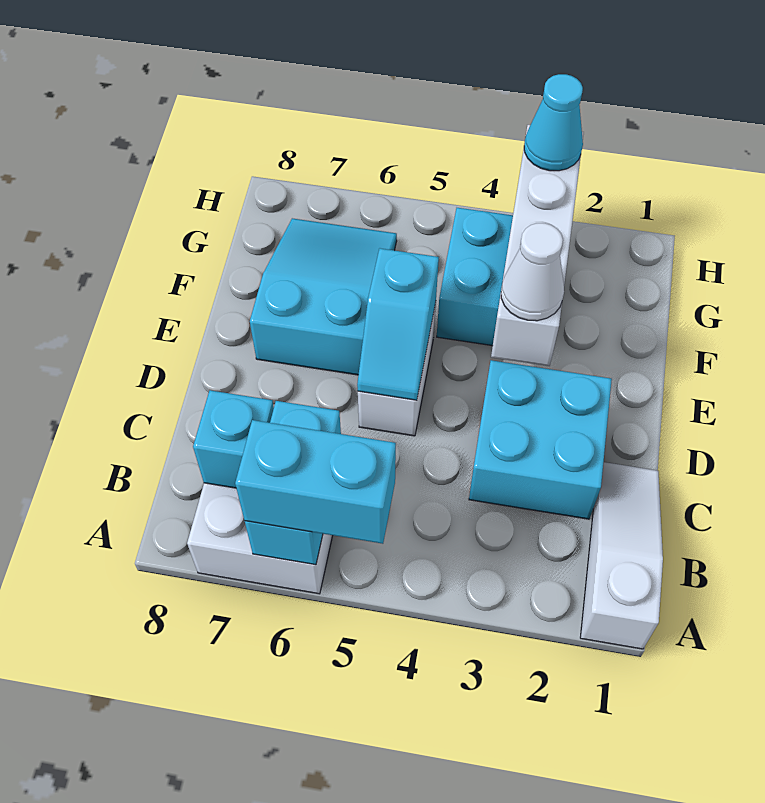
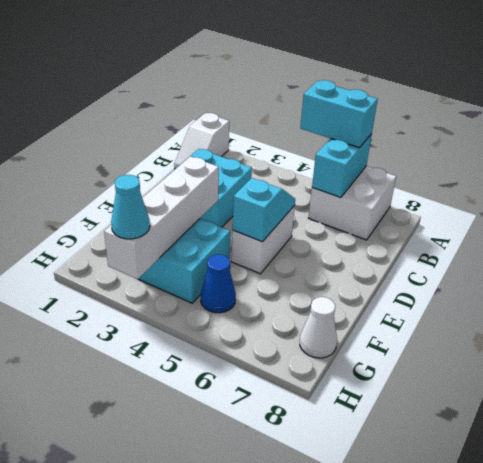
white slope A1:C1 level 1 top A -> white slope A1:B1 level 1 top A
cyan brick B7 level 2 -> none
white cone E3 level 3 -> white cone G8 level 1
cyan slope E6:G7 level 1 top E -> none
none -> blue cone G5 level 1

